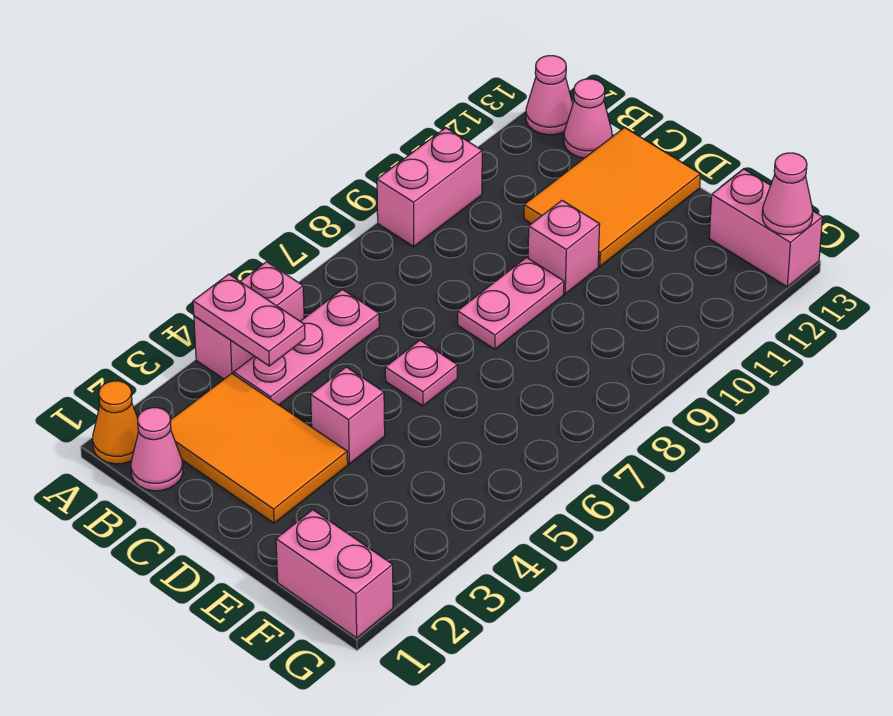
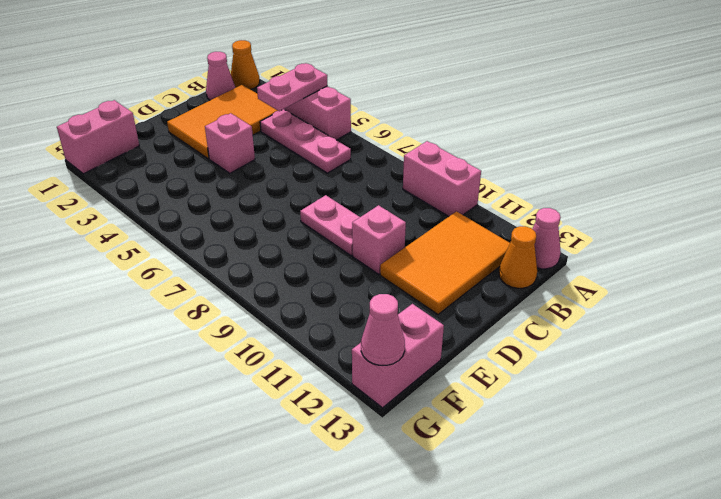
pink cone B13 level 1 -> orange cone B13 level 1
orange tile C11:D13 level 1 -> orange tile B11:D12 level 1
pink plate D6 level 1 -> none

